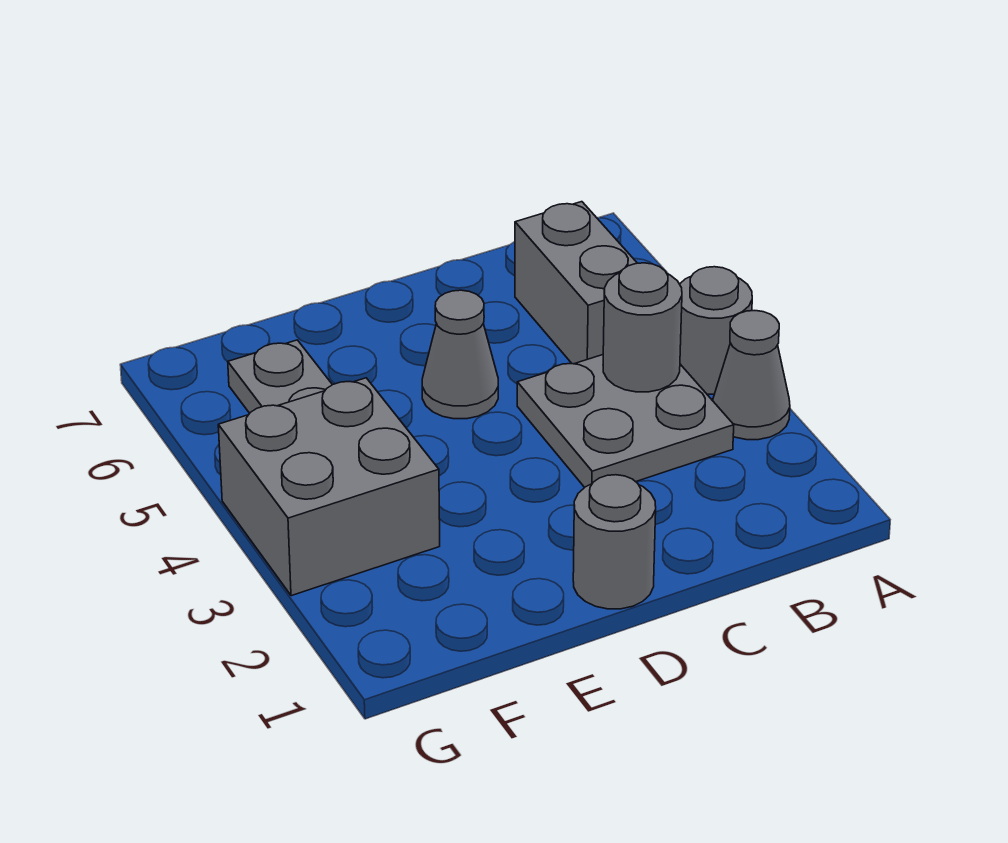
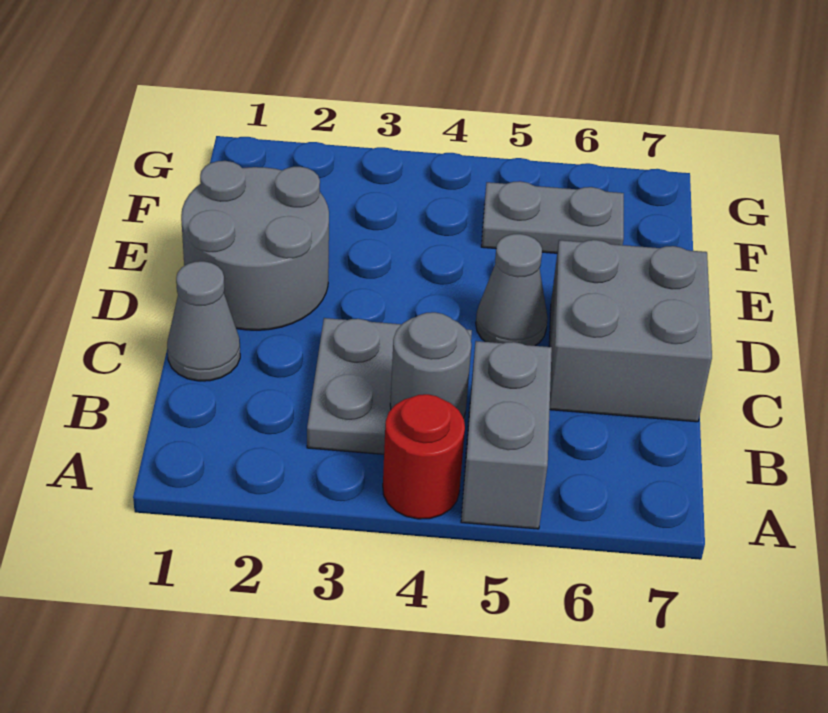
grey cone A3 level 1 -> grey cone C1 level 1
grey round brick A4 level 1 -> red round brick A4 level 1
grey brick B5:B6 level 1 -> grey brick A5:B5 level 1
grey round brick D1 level 1 -> grey round brick D1:E2 level 1
grey brick F3:G4 level 1 -> grey brick C6:D7 level 1

